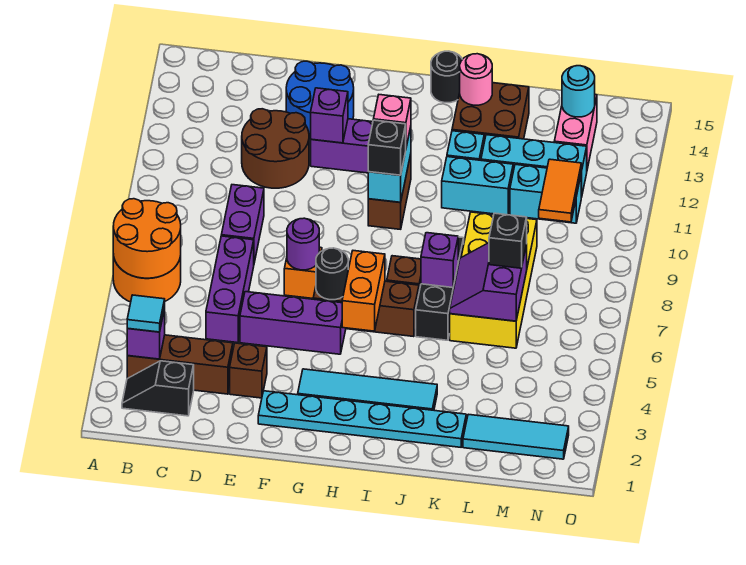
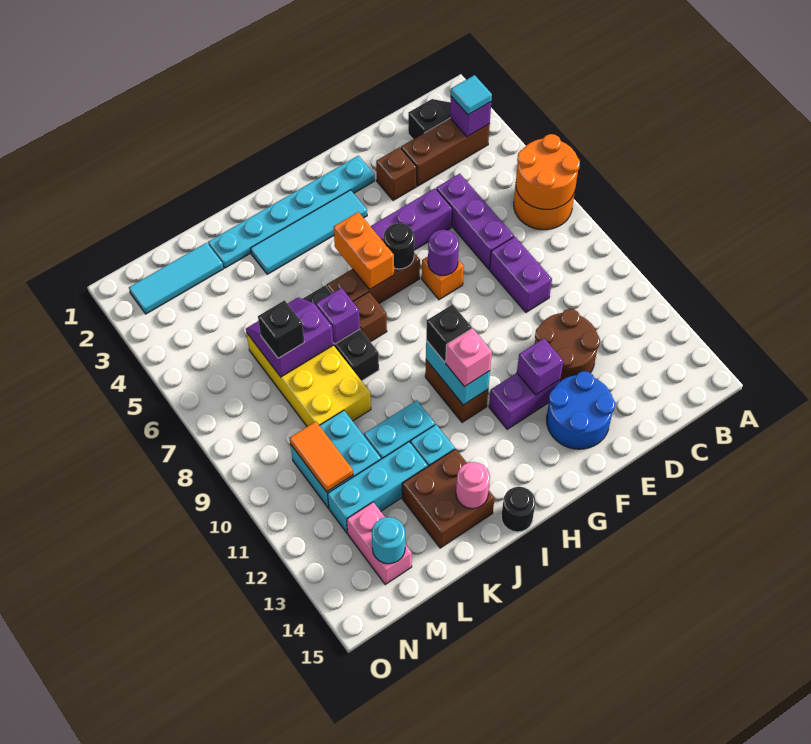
purple slope K6:L7 level 2 top L -> purple slope K6:L7 level 2 top 7
cyan brick L11:M11 level 1 -> cyan brick L10:M11 level 1

